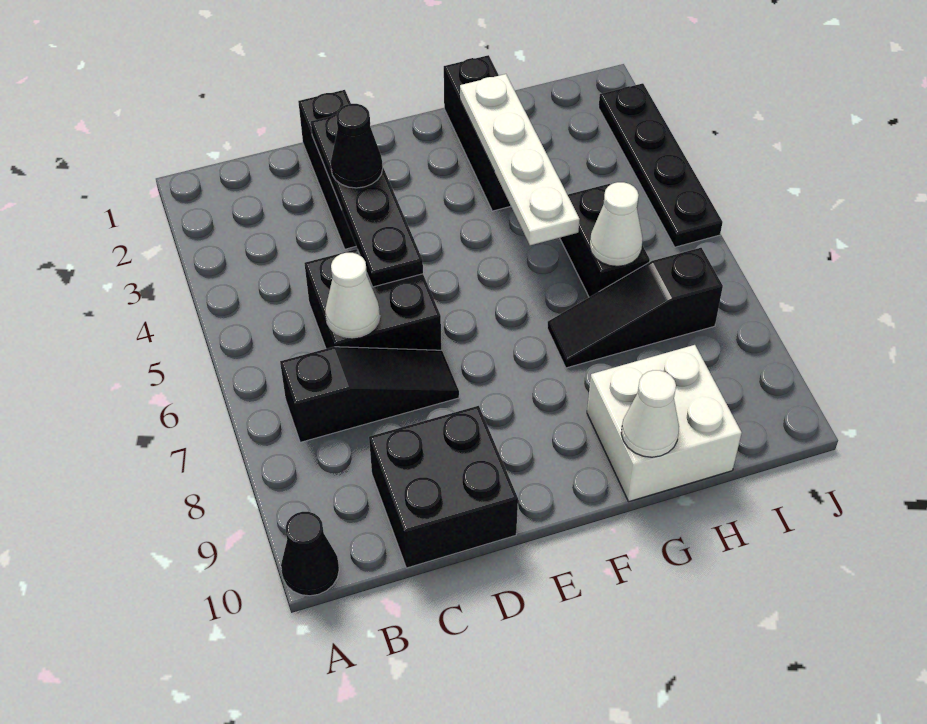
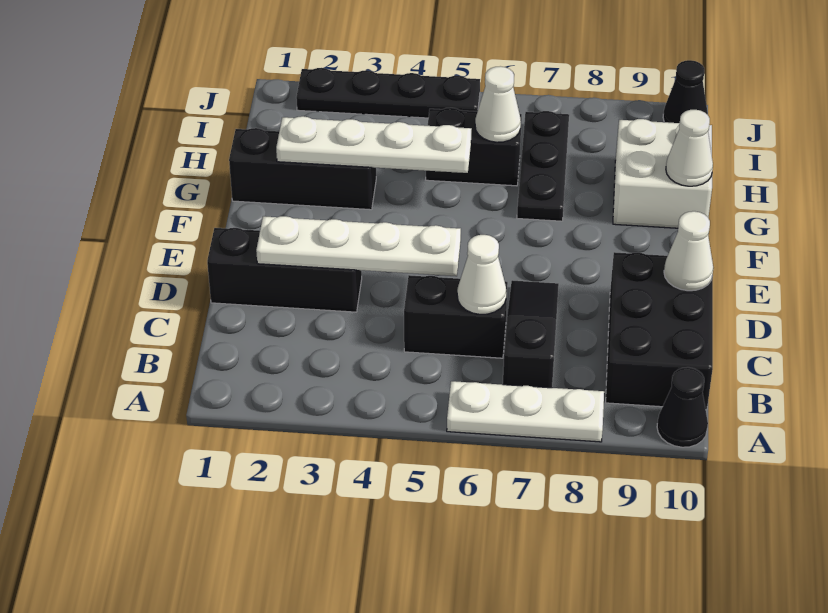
none -> white plate A6:A8 level 1
black brick C5:D6 level 1 -> black brick C5:C6 level 1
black brick C9:D10 level 1 -> black brick B9:D10 level 1
black plate D2:D5 level 2 -> white plate D2:D5 level 2
black cone D3 level 3 -> black cone J10 level 1
none -> white cone D10 level 2
black slope G7:I7 level 1 top I -> black plate G7:I7 level 1

